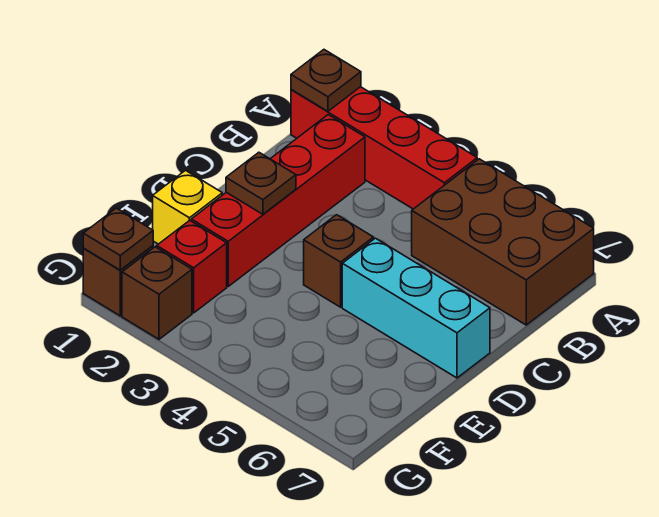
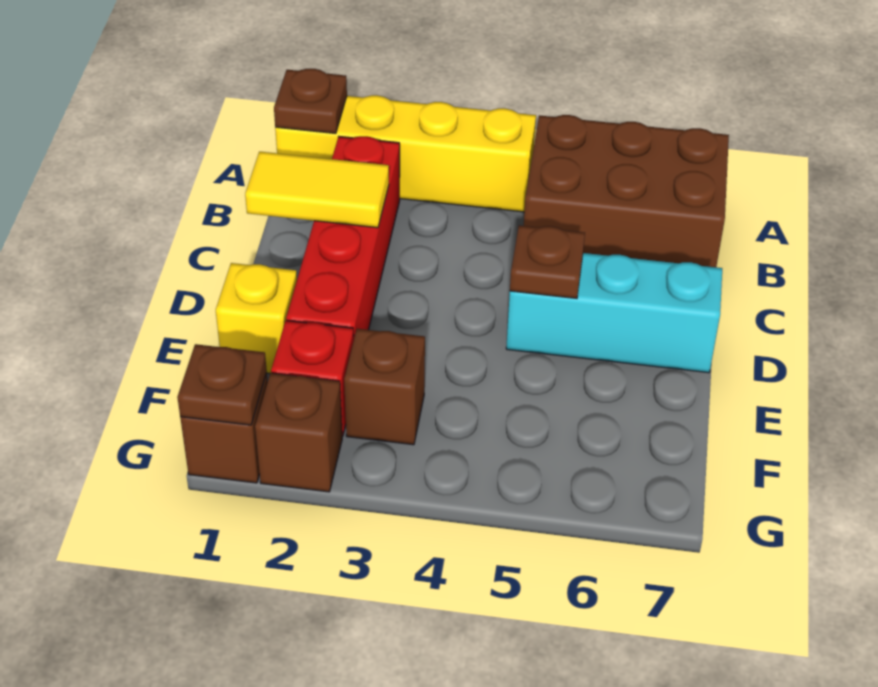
red brick A1:A4 level 1 -> yellow brick A1:A4 level 1
none -> yellow tile C1:C2 level 2
brown plate D2 level 2 -> brown plate D5 level 2
brown brick D4 level 1 -> brown brick F3 level 1

